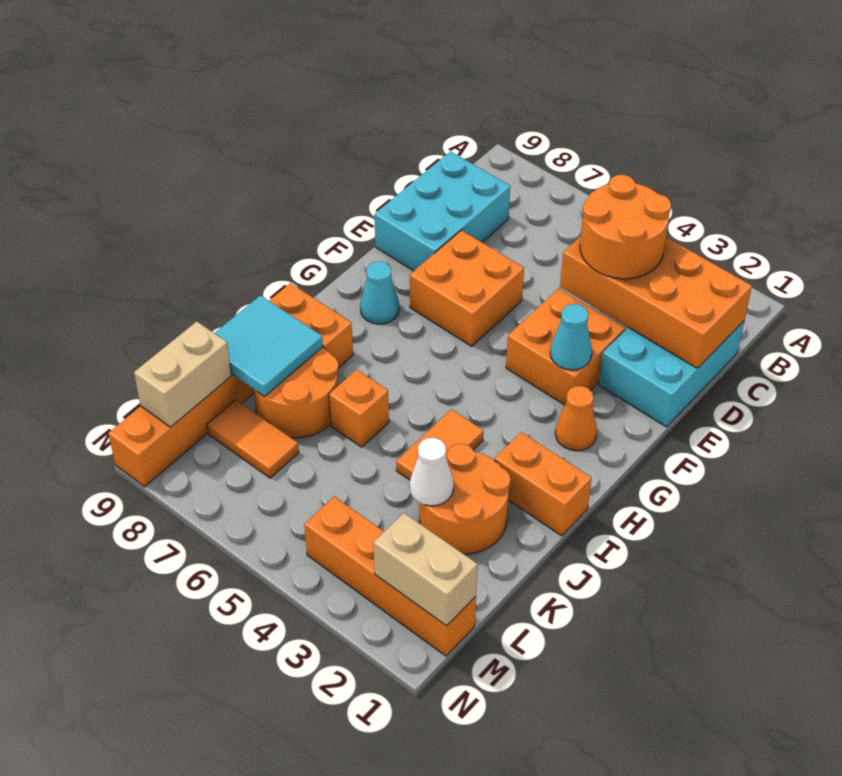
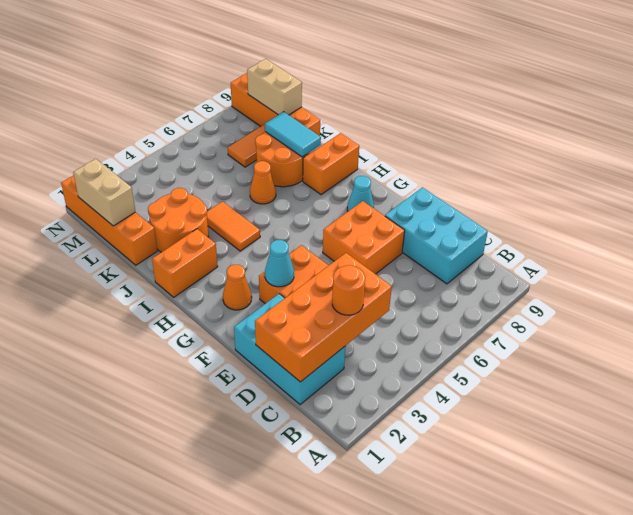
orange round brick C3:D4 level 3 -> orange round brick C3 level 3
orange brick J6 level 1 -> orange cone J6 level 1
cyan tile J8:K9 level 2 -> cyan tile J8:K8 level 2
white cone K3 level 2 -> none
orange brick M1:M4 level 1 -> orange brick K1:N1 level 1
tan brick M1:M2 level 2 -> tan brick L1:M1 level 2

